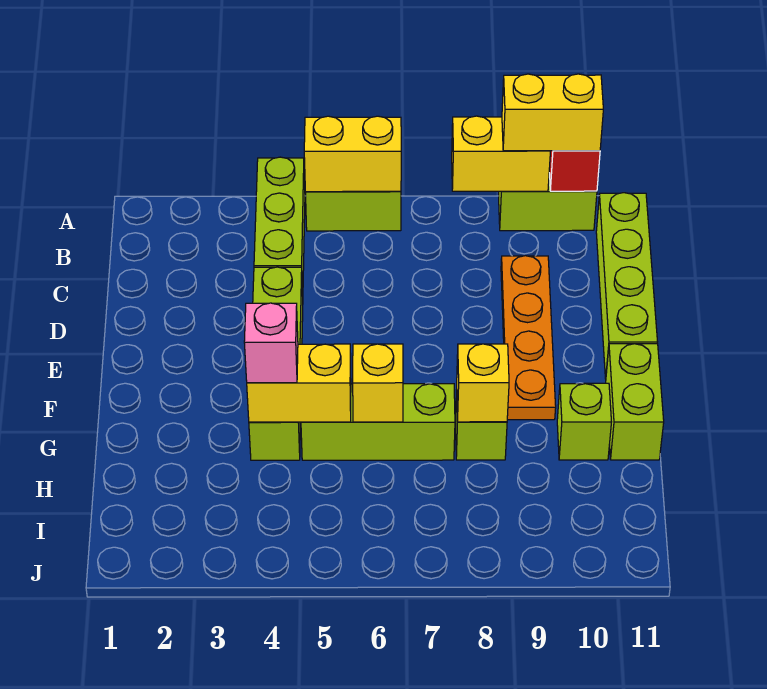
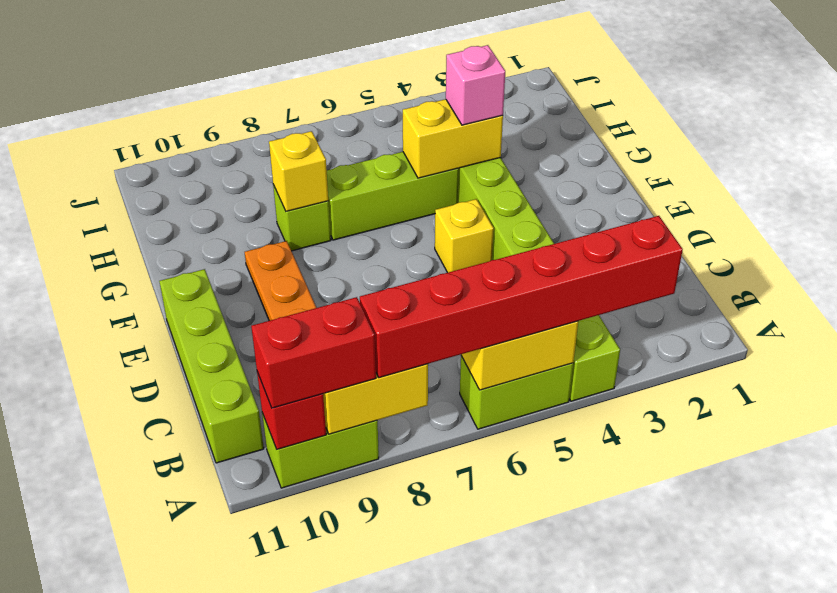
none -> red brick A3:A8 level 3
yellow brick A9:A10 level 3 -> red brick A9:A10 level 3
lime brick F11:G11 level 1 -> none
yellow brick G6 level 2 -> yellow brick E5 level 1
lime brick G10 level 1 -> none

